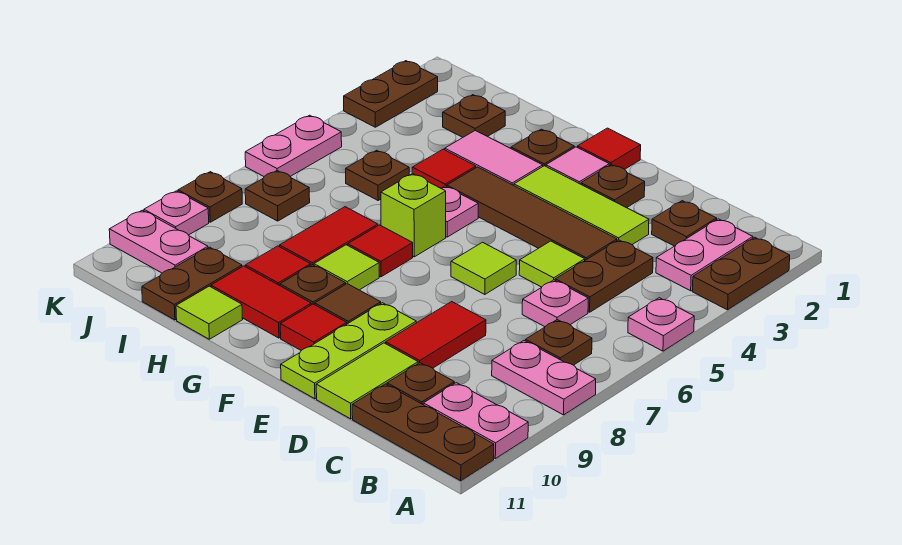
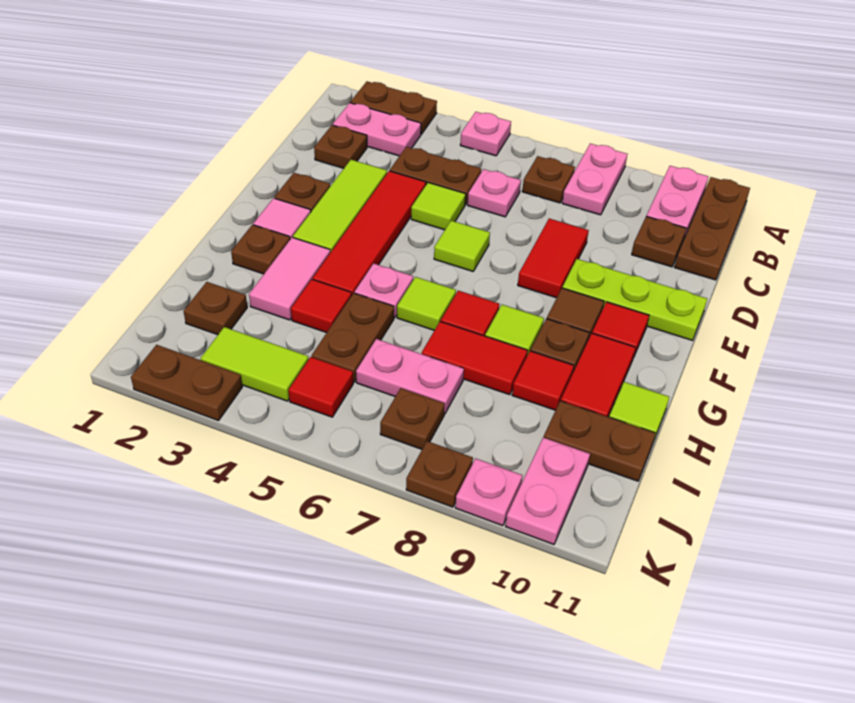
brown tile D4:G4 level 1 -> red tile D4:G4 level 1
red tile D8:D9 level 1 -> red tile D8:E8 level 1
lime tile D10:D11 level 1 -> lime tile J3:J4 level 1
red tile F1 level 1 -> red tile J5 level 1
lime brick G6 level 1 -> lime tile G6 level 1
brown plate I5 level 1 -> brown plate H5:I5 level 1
pink plate K5:K6 level 1 -> pink plate I6:I7 level 1

